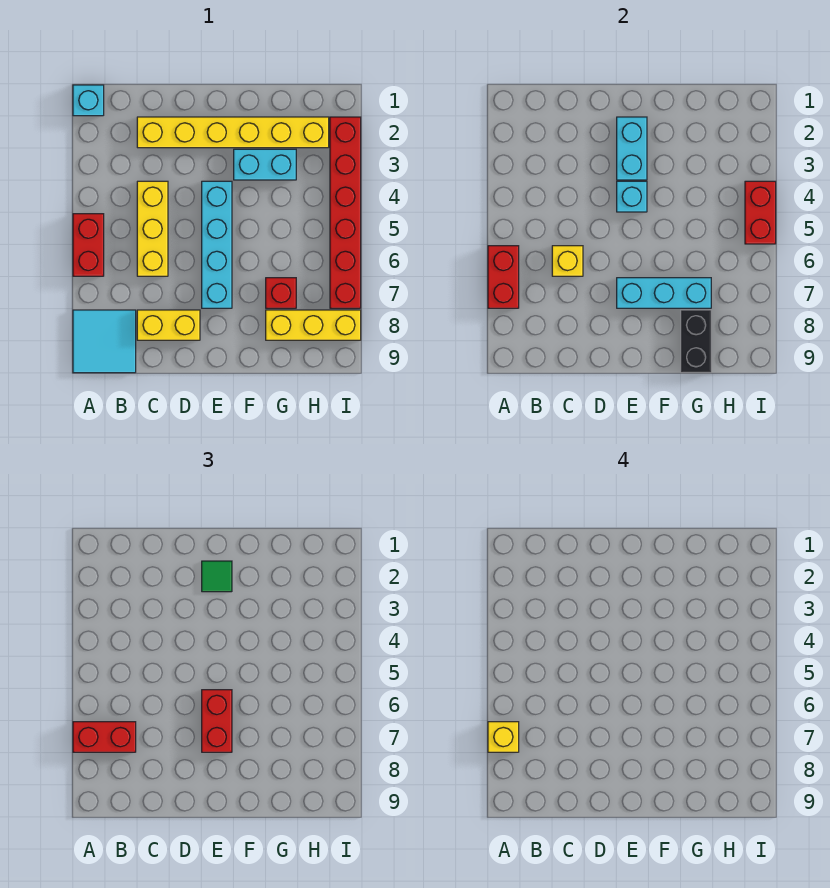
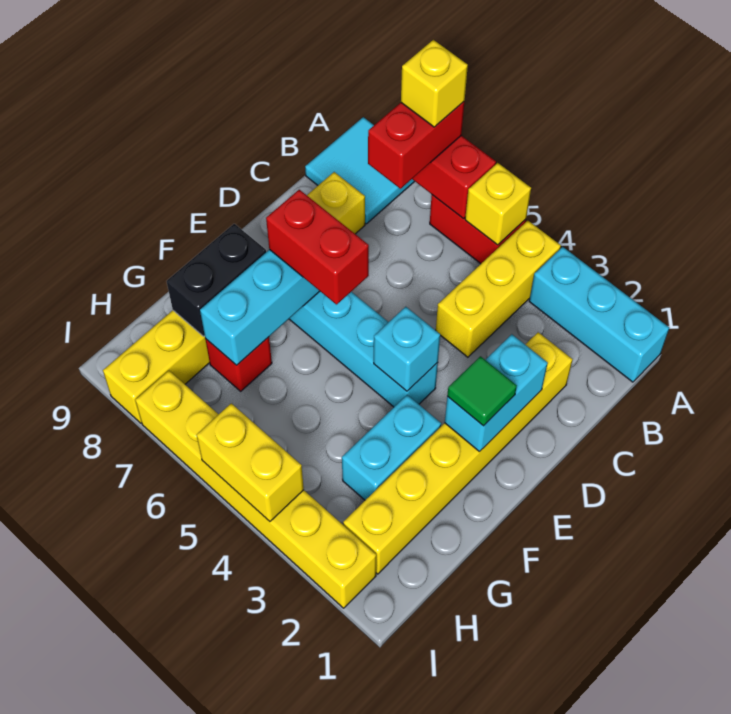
cyan brick A1 level 1 -> cyan brick A1:A3 level 1
yellow brick C4:C6 level 1 -> yellow brick A4:C4 level 1
yellow brick C6 level 2 -> yellow brick A5 level 2
cyan brick E2:E3 level 2 -> cyan brick D2:E2 level 2
black brick G8:G9 level 2 -> black brick F8:G8 level 2
red brick I2:I7 level 1 -> yellow brick I2:I7 level 1
red brick I4:I5 level 2 -> yellow brick I4:I5 level 2

